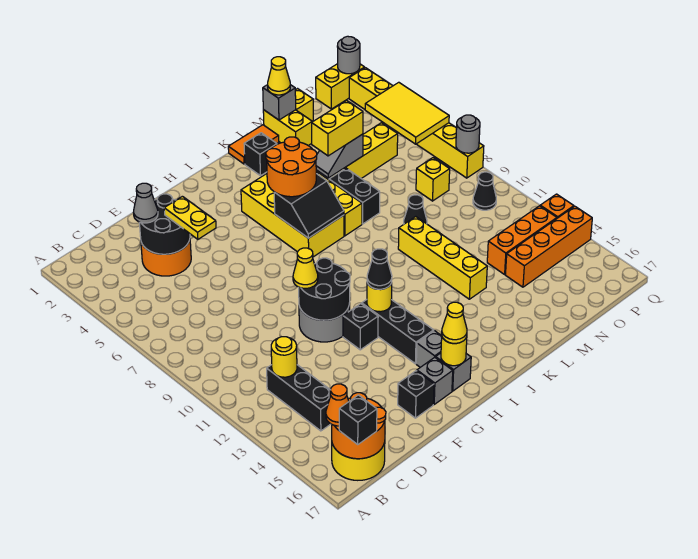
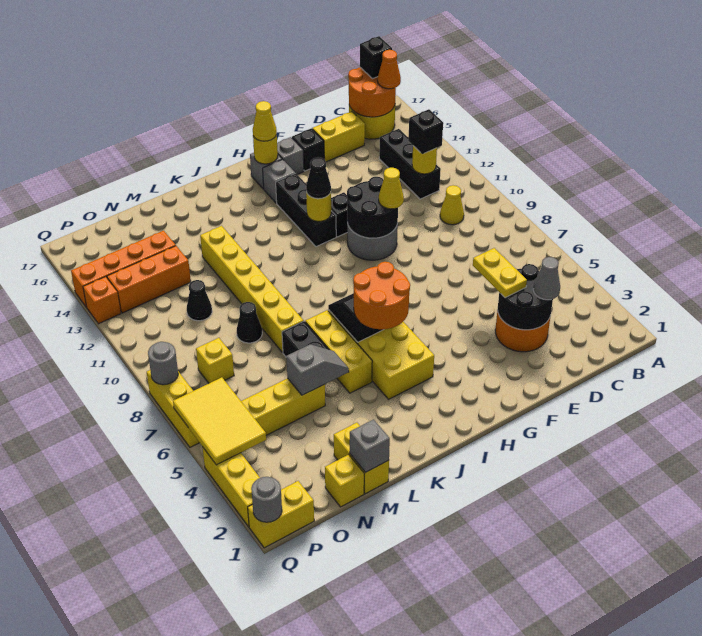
orange tile K1:L1 level 1 -> none
black brick K2 level 1 -> black brick C12 level 3
yellow brick L5:M5 level 3 -> yellow brick D16:E16 level 1
yellow brick L10:L13 level 1 -> yellow brick L8:L13 level 1
yellow cone M1 level 3 -> yellow cone C10 level 1
black cone P10 level 1 -> black cone N11 level 1

